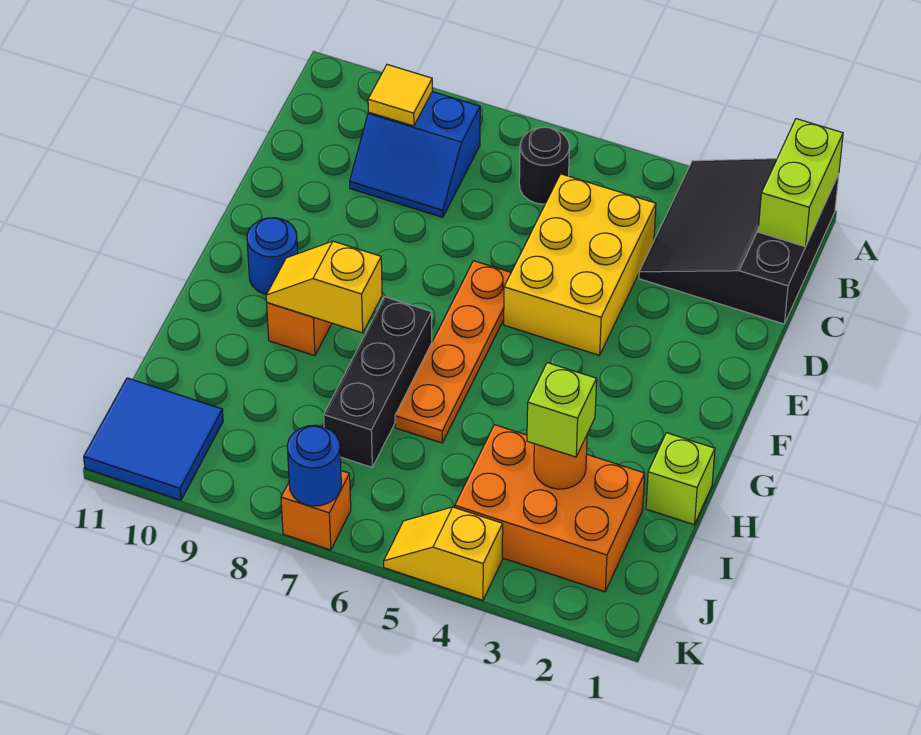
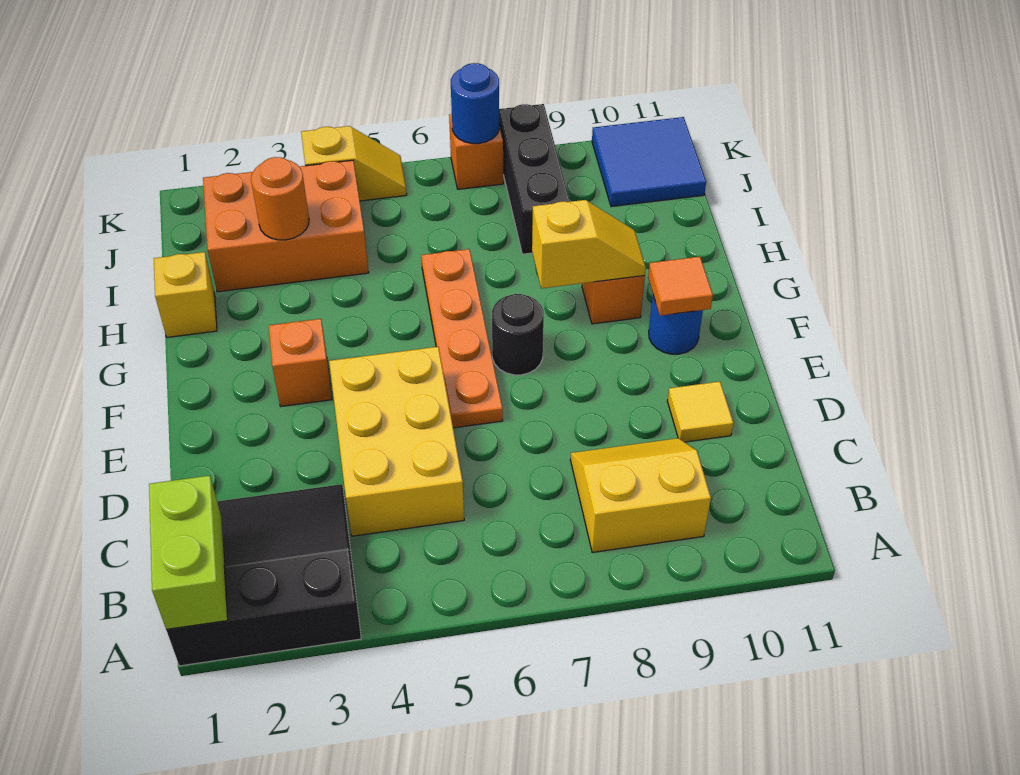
black slope A1:C3 level 1 top 1 -> black slope A1:C3 level 1 top A
black round brick B6 level 1 -> black round brick F7 level 1
blue slope B8:C9 level 1 top B -> yellow slope B8:C9 level 1 top B
yellow tile B9 level 2 -> yellow tile D10 level 1
none -> orange brick F3 level 1
none -> orange tile F10 level 2
black brick G7:I7 level 1 -> black brick I8:K8 level 1
lime brick H1 level 1 -> yellow brick H1 level 1
lime brick I3 level 3 -> none

